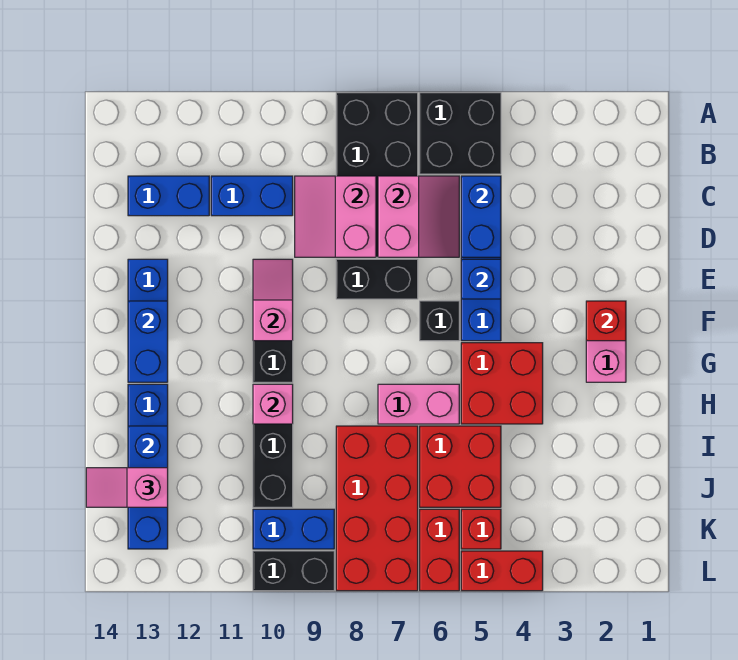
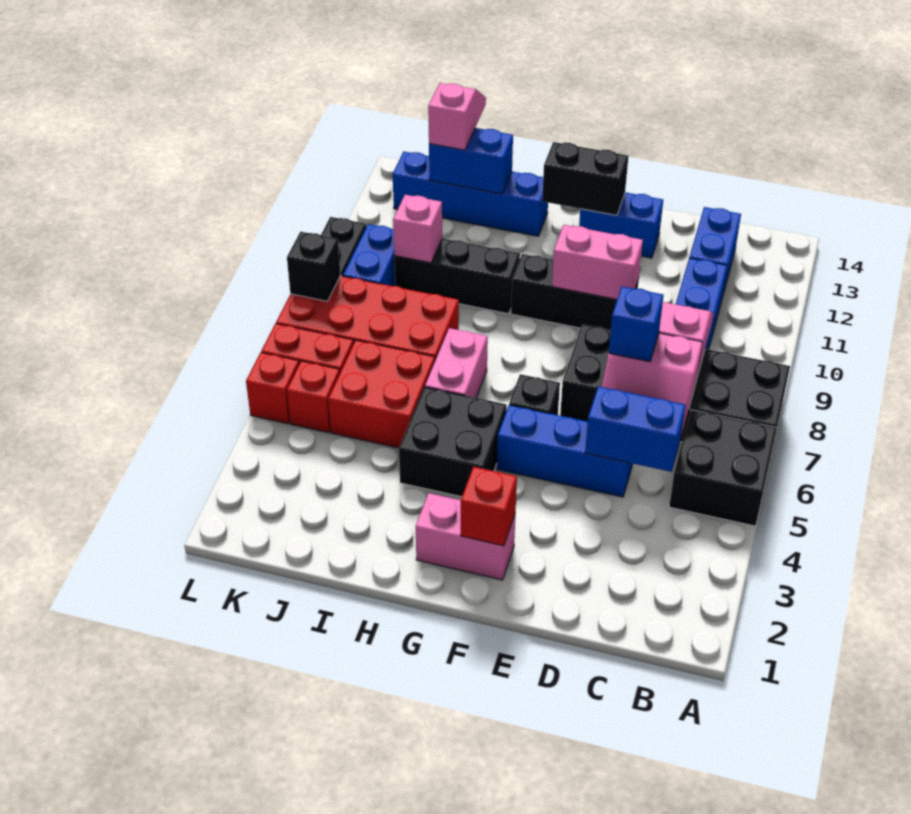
blue brick E5 level 2 -> blue brick D7 level 3
pink slope E10:F10 level 2 top F -> pink brick E10:F10 level 2
blue brick F13:G13 level 2 -> black brick F13:G13 level 2
red brick G4:H5 level 1 -> black brick G4:H5 level 1
pink brick H10 level 2 -> pink brick J10 level 2
red brick L4:L5 level 1 -> red brick L5 level 1
none -> black brick L8 level 2

